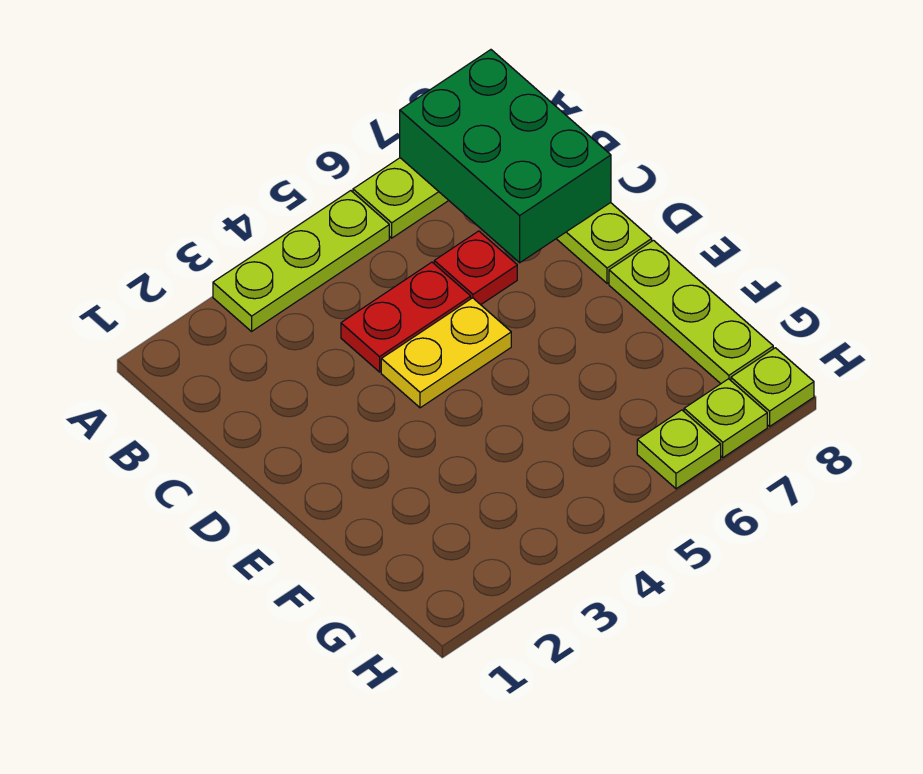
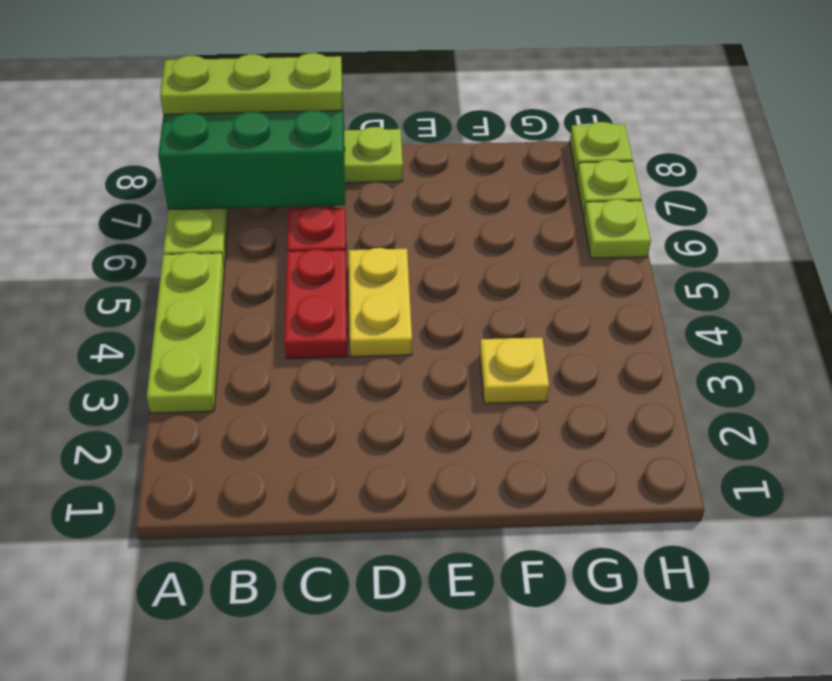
lime plate E8:G8 level 1 -> lime plate A8:C8 level 3
none -> yellow plate F3 level 1

